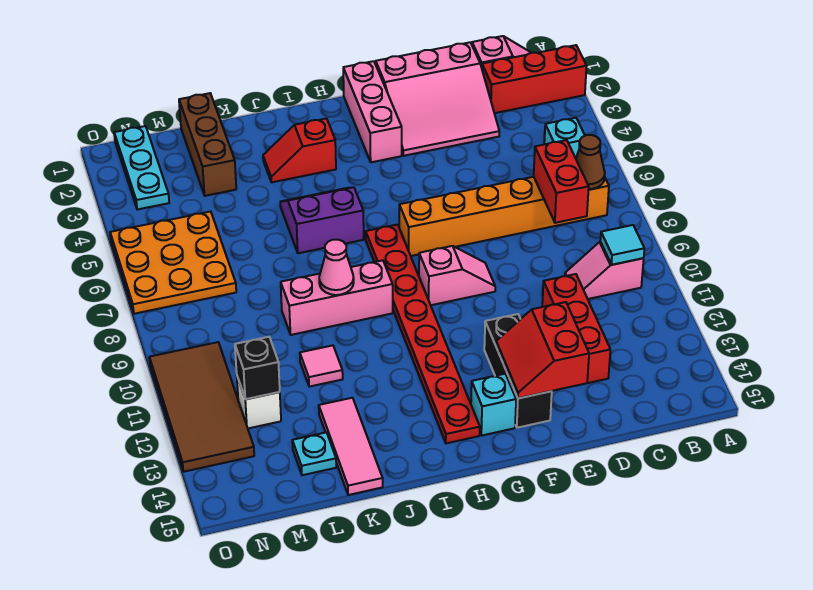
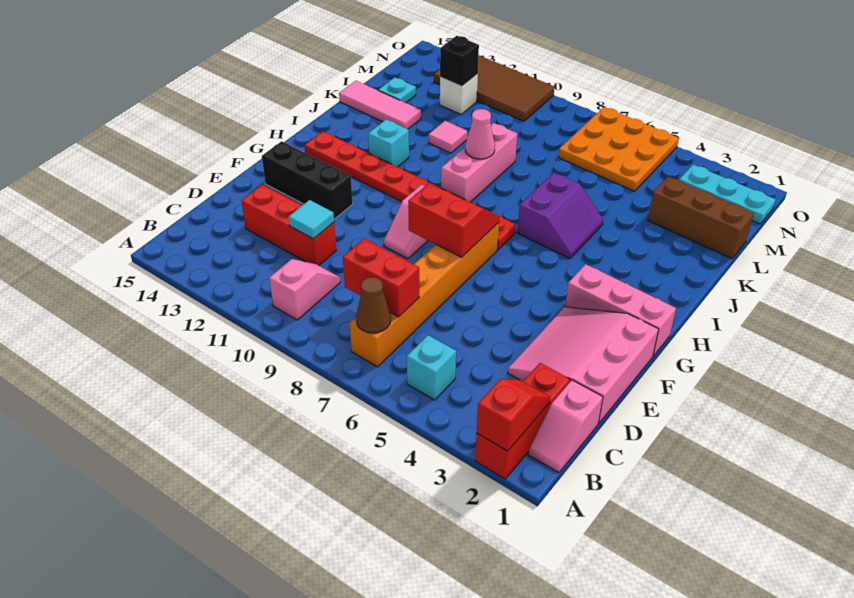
cyan tile B10 level 2 -> cyan tile D11 level 2
red slope E13:F14 level 2 top E -> red slope F7:G8 level 2 top F
cyan brick G14 level 1 -> cyan brick I12 level 1
red slope I3:J3 level 1 top I -> red slope A2:B2 level 2 top A

